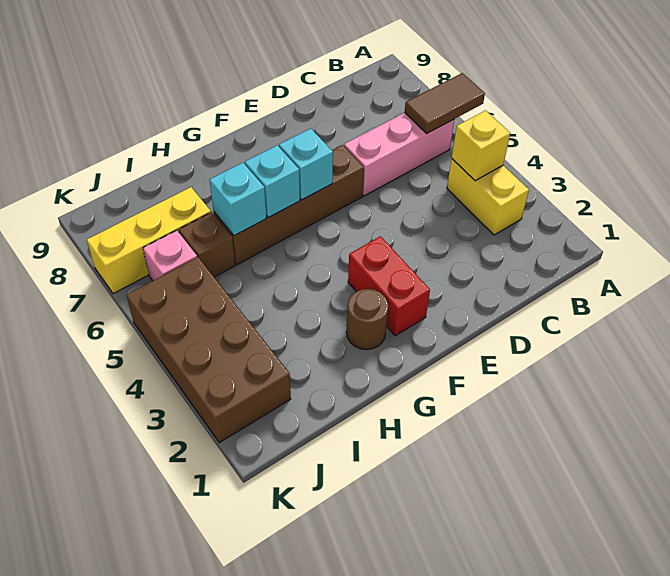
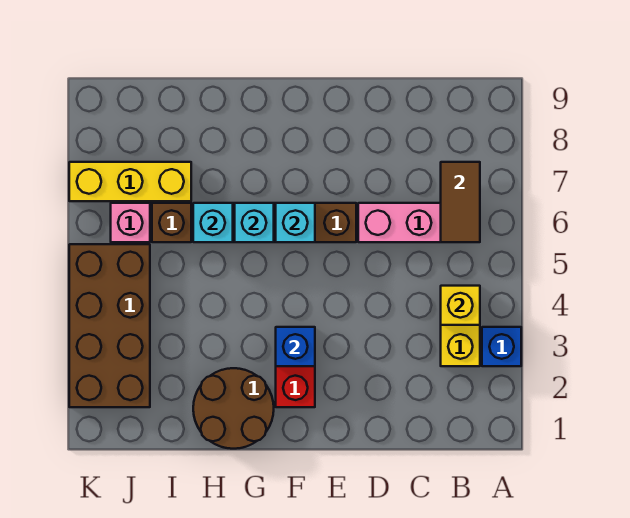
none -> blue brick A3 level 1
brown tile A6:B6 level 2 -> brown tile B6:B7 level 2
none -> blue brick F3 level 2
brown round brick G2 level 1 -> brown round brick G1:H2 level 1

